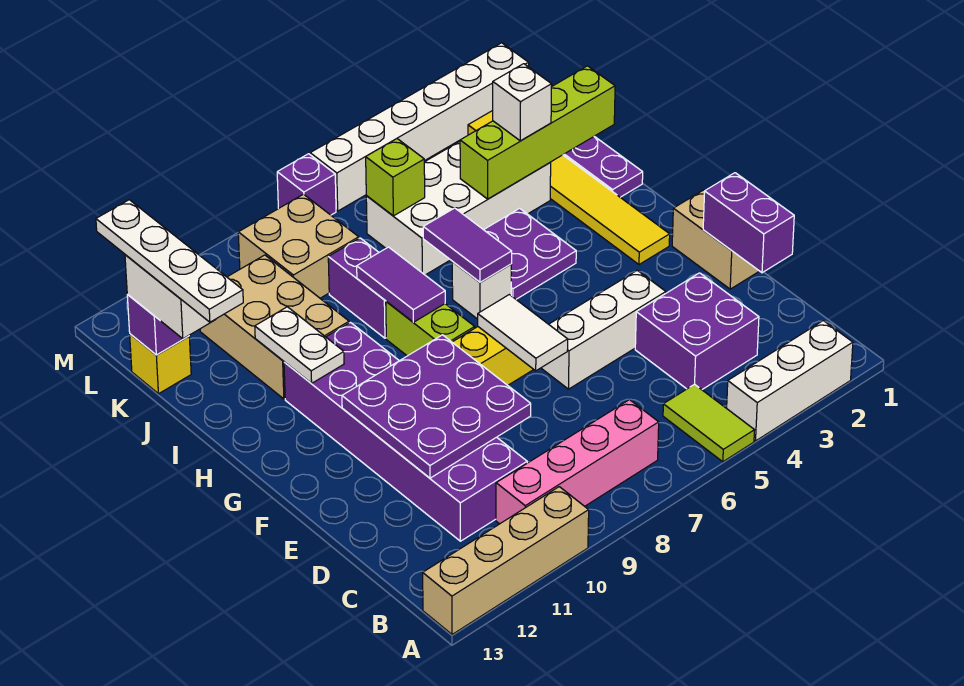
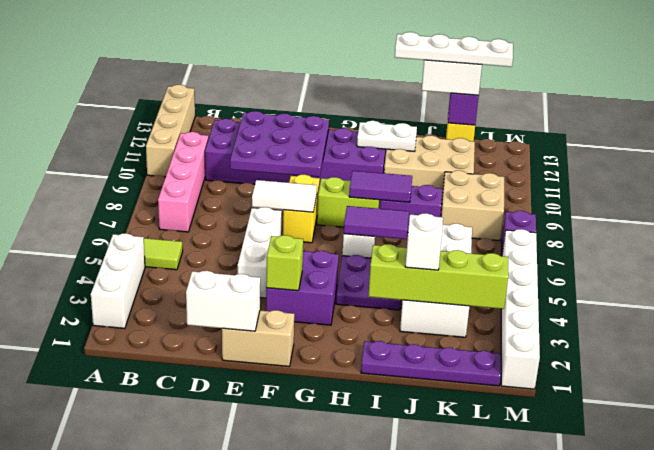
purple brick C3:D4 level 1 -> purple brick F3:G4 level 1
purple brick D1:E1 level 2 -> white brick D1:E1 level 2
yellow tile G2:L2 level 1 -> none
lime brick J1:J4 level 2 -> lime brick I3:L3 level 2
lime brick K6 level 2 -> lime brick F3 level 2

